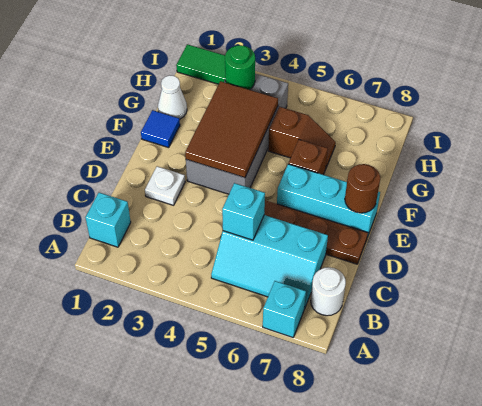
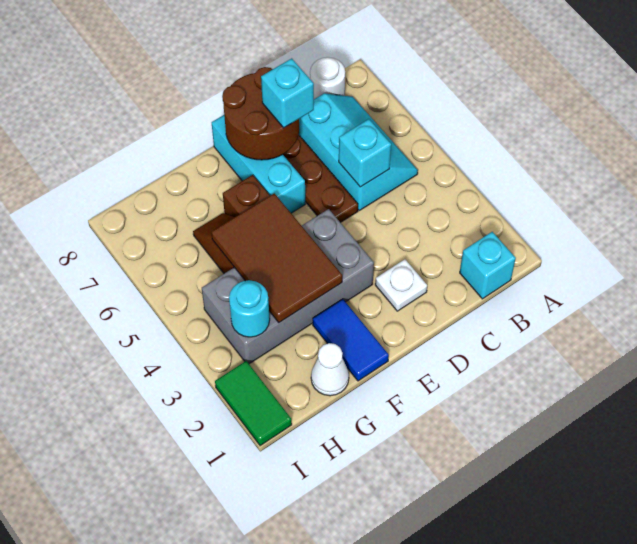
cyan brick A7 level 1 -> cyan brick D7 level 3
brown tile E3:G4 level 2 -> brown tile F3:G5 level 2
brown round brick E8 level 2 -> brown round brick D7:E8 level 2
blue tile F1 level 1 -> blue tile F1:F2 level 1
green round brick H3 level 2 -> cyan round brick H3 level 2

